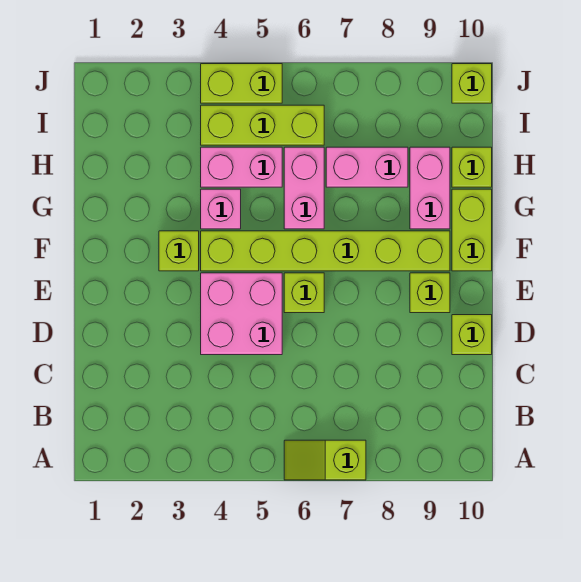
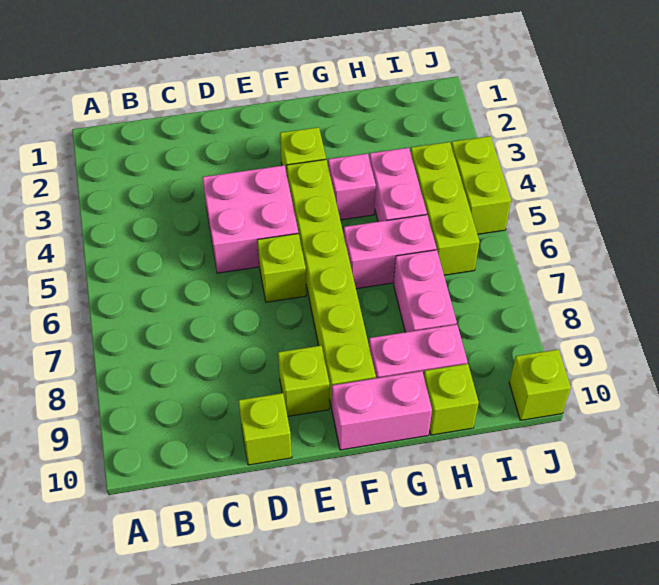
lime slope A6:A7 level 1 top 7 -> none
lime brick F10:G10 level 1 -> pink brick F10:G10 level 1

